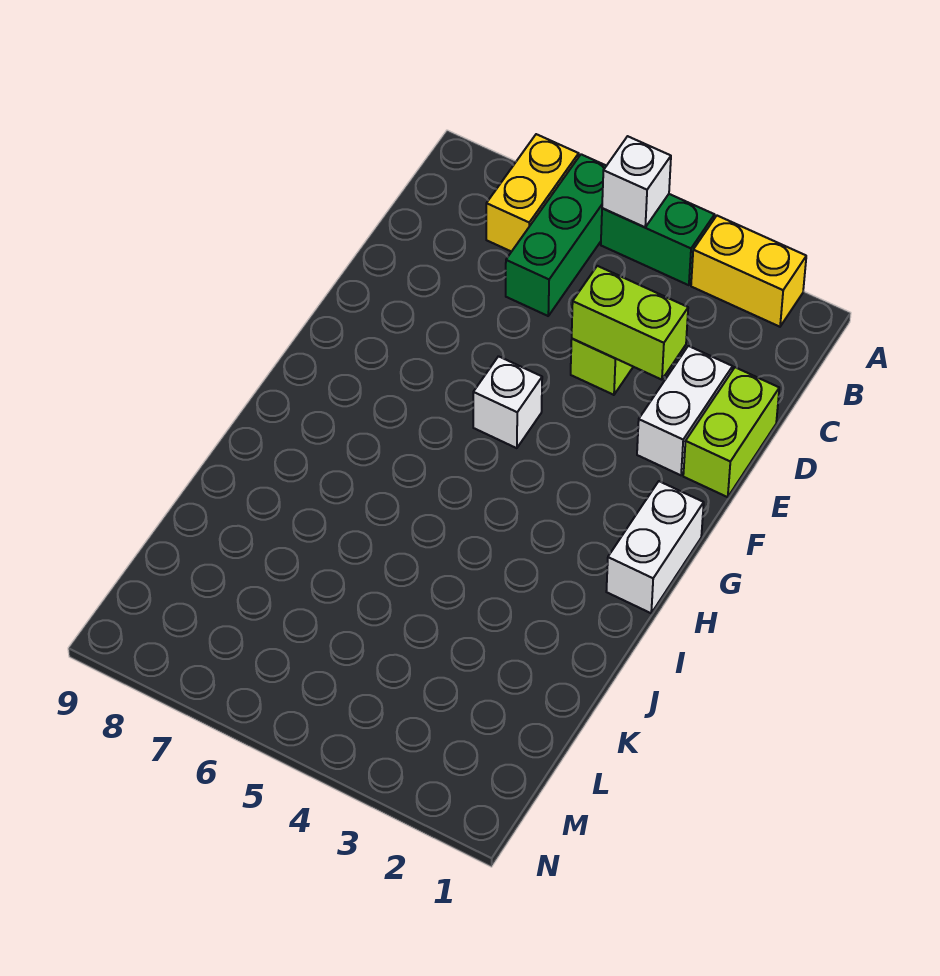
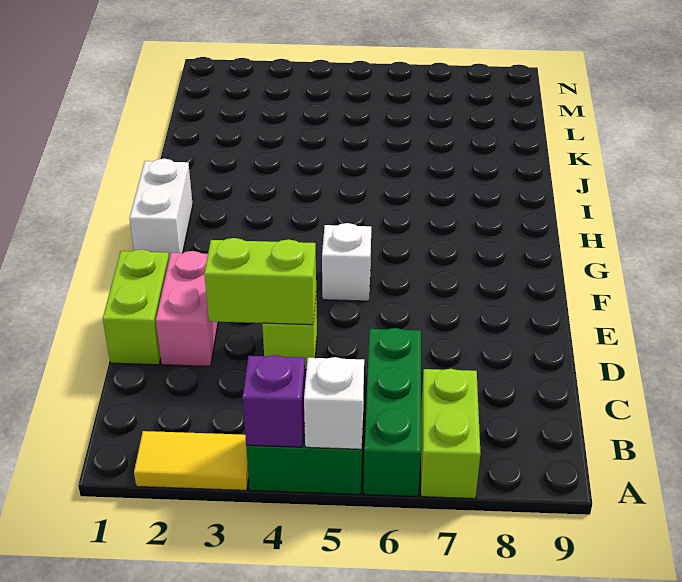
yellow brick A2:A3 level 1 -> yellow tile A2:A3 level 1
none -> purple brick A4 level 2
yellow brick A7:B7 level 1 -> lime brick A7:B7 level 1
white brick D2:E2 level 1 -> pink brick D2:E2 level 1

